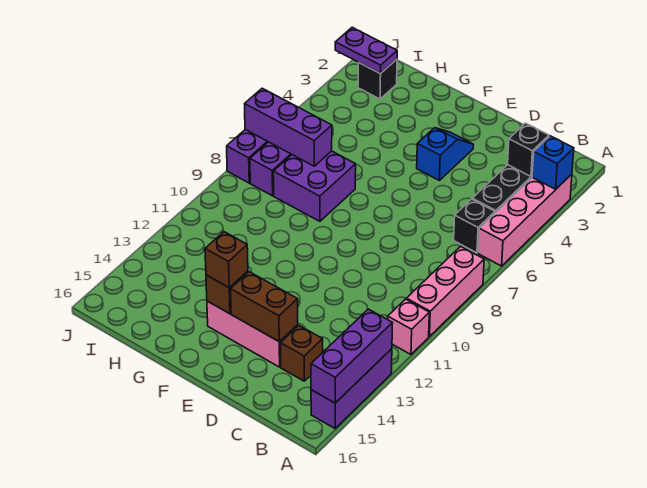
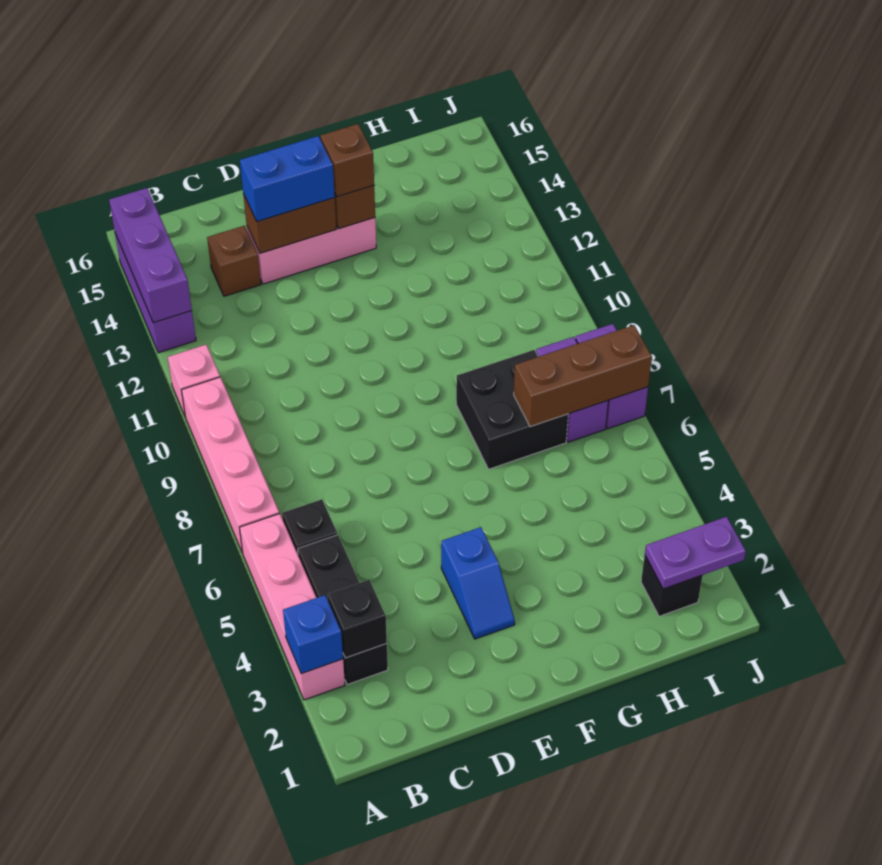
pink brick A8:A10 level 1 -> pink brick A7:A10 level 1
none -> blue brick D14:E14 level 3
purple brick G7:H8 level 1 -> black brick G7:H8 level 1
purple brick H7:J7 level 2 -> brown brick H7:J7 level 2

